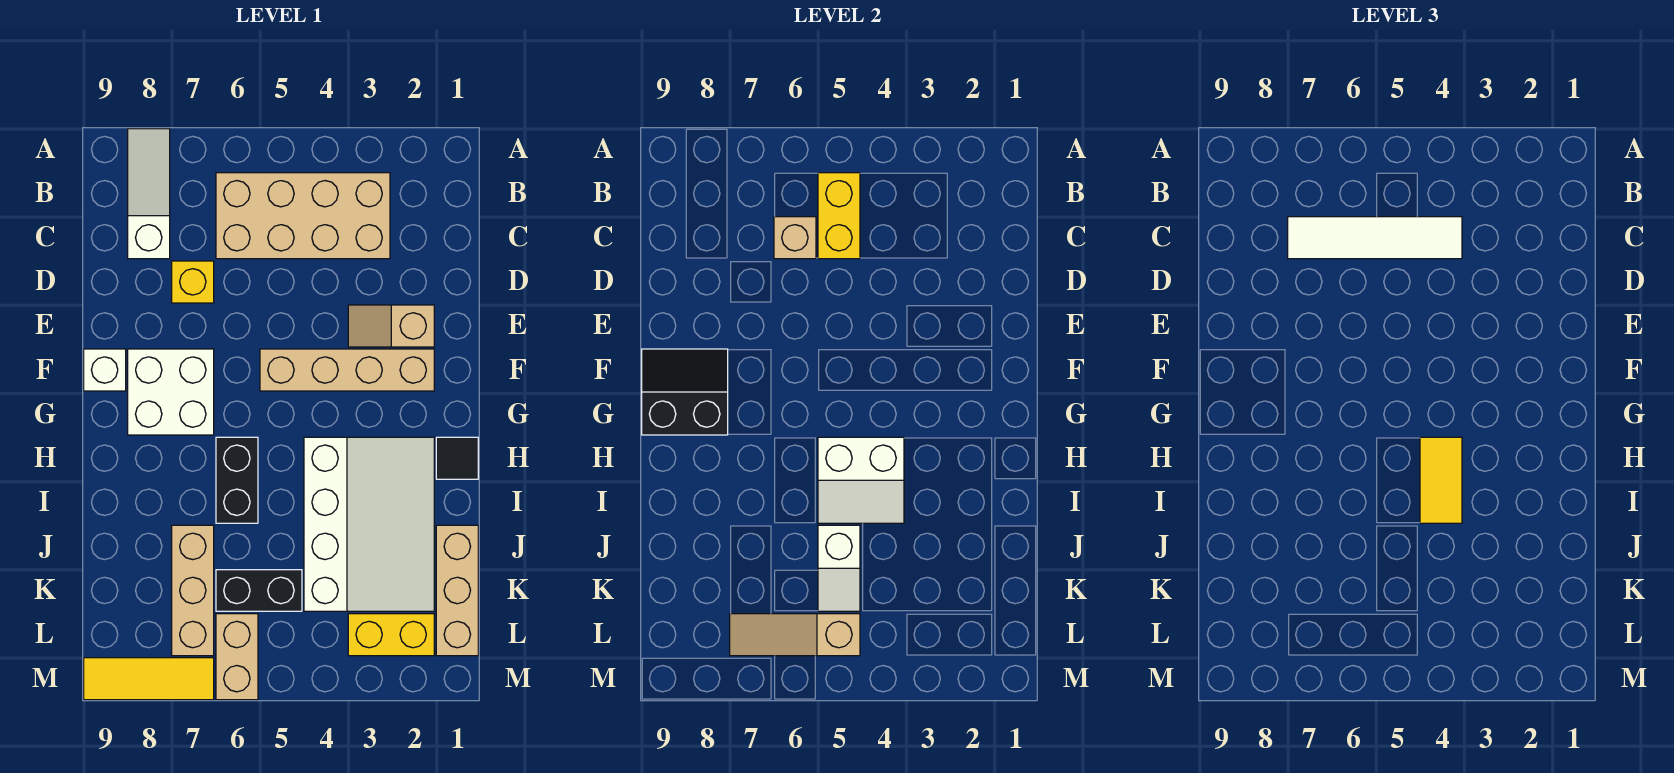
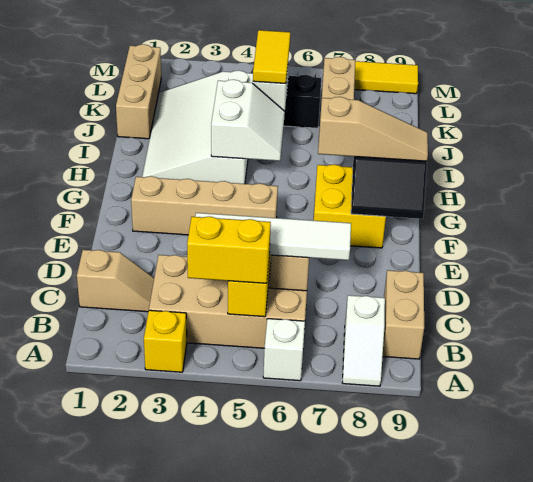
white slope A8:C8 level 1 top C -> white slope A8:B8 level 1 top B
yellow brick D7 level 1 -> yellow brick A3 level 1
tan slope E2:E3 level 1 top 2 -> tan slope C1:C2 level 1 top 1
white brick F7:G8 level 1 -> yellow brick F7:G8 level 1
white brick F9 level 1 -> white brick A6 level 1
black tile H1 level 1 -> none
white slope H4:I5 level 2 top H -> white slope H4:I5 level 2 top 4
yellow tile H4:I4 level 3 -> yellow tile J5:K5 level 3
black brick H6:I6 level 1 -> none
yellow brick L2:L3 level 1 -> yellow brick B4:B5 level 3
tan slope L5:L7 level 2 top 5 -> tan slope G7:G9 level 3 top 7
tan brick L6:M6 level 1 -> tan brick B9:C9 level 1

